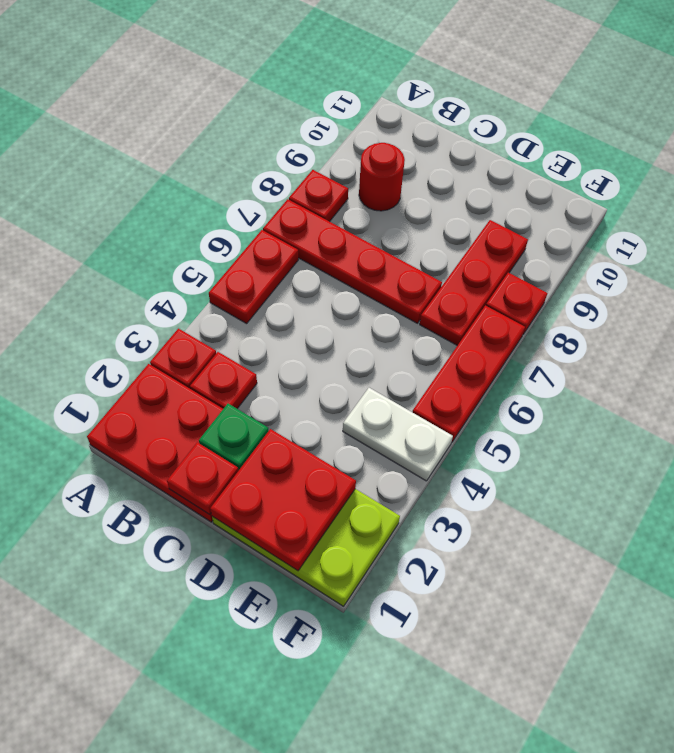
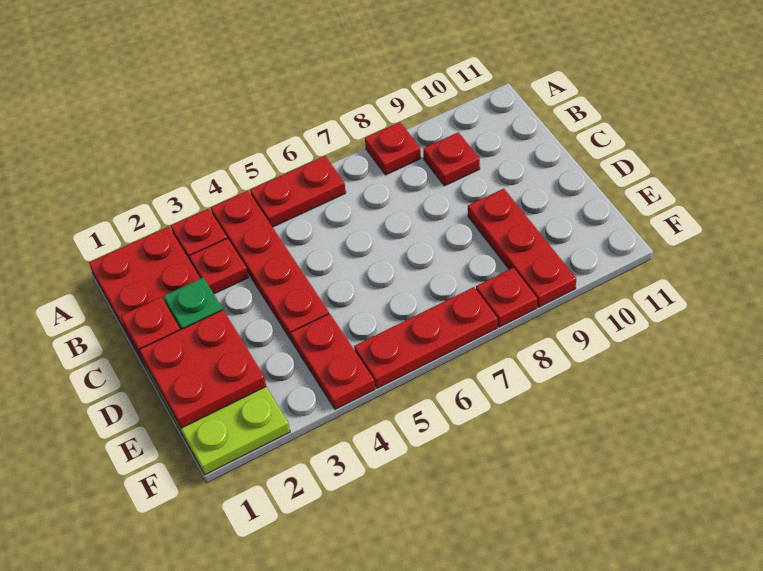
red plate A7:D7 level 1 -> red plate A4:D4 level 1
red round brick B9 level 1 -> red plate B9 level 1
white plate E4:F4 level 1 -> red plate E4:F4 level 1
red plate E7:E9 level 1 -> red plate D9:F9 level 1

